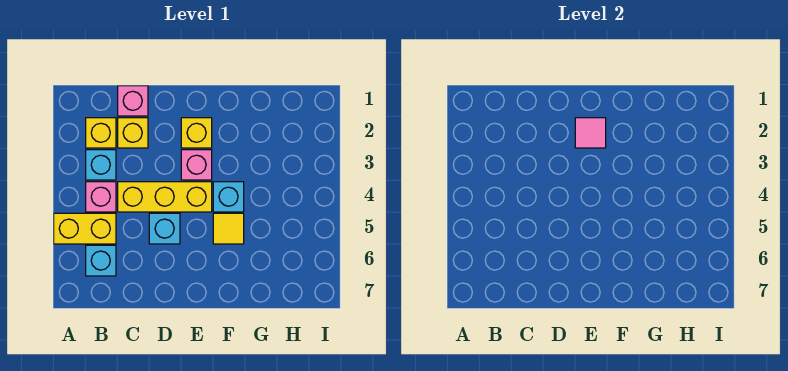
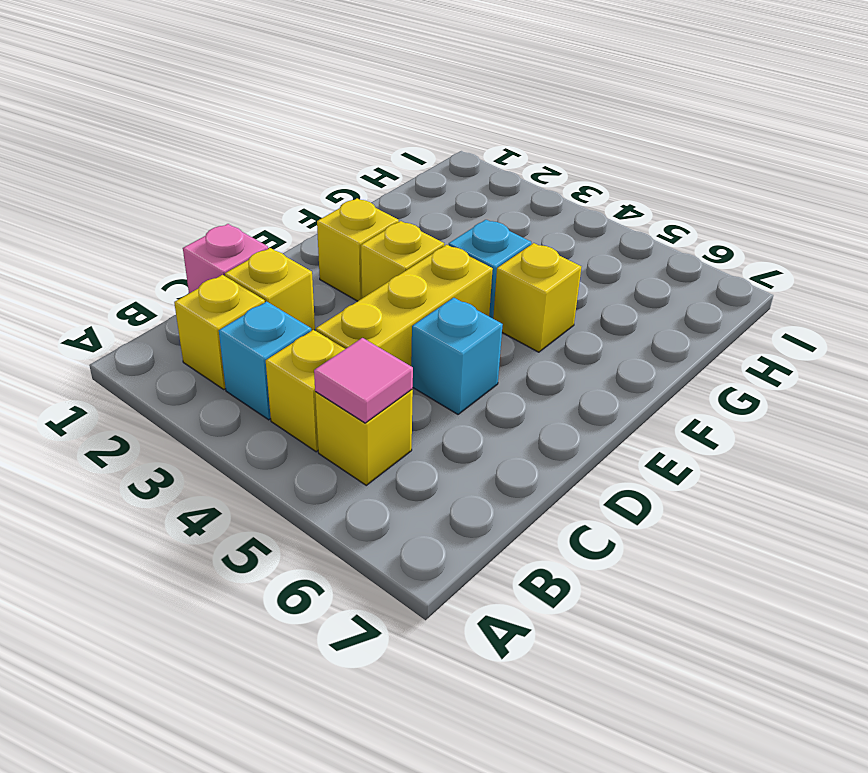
yellow brick A5:B5 level 1 -> yellow brick B5 level 1
pink brick B4 level 1 -> yellow brick B4 level 1
cyan brick B6 level 1 -> none
pink tile E2 level 2 -> pink tile B5 level 2
pink brick E3 level 1 -> yellow brick E3 level 1
yellow tile F5 level 1 -> yellow brick F5 level 1

